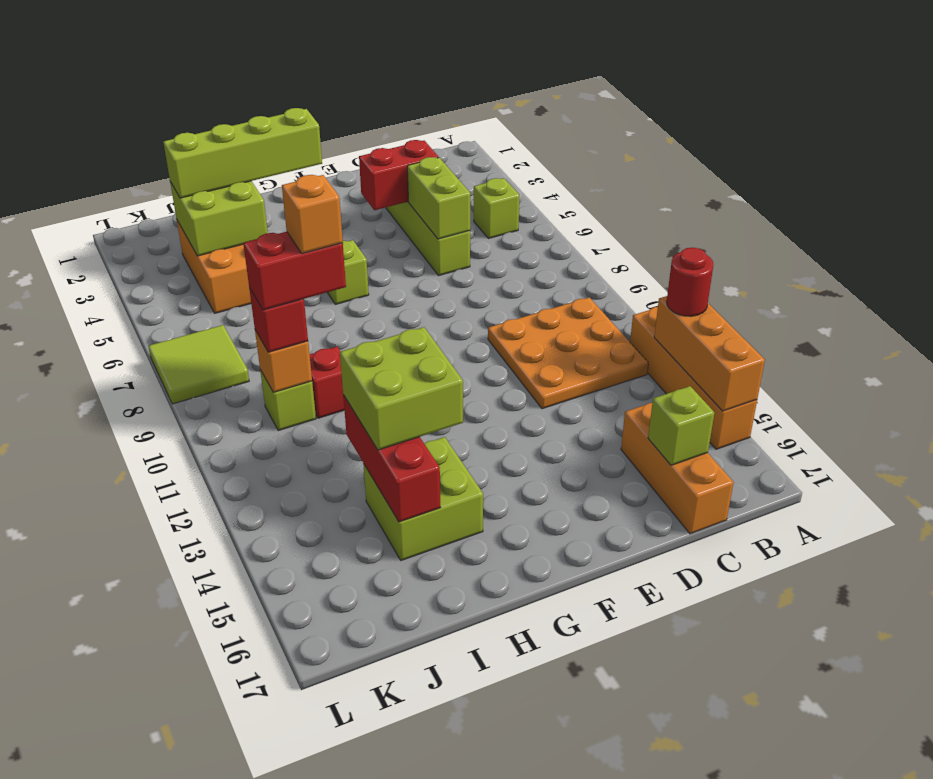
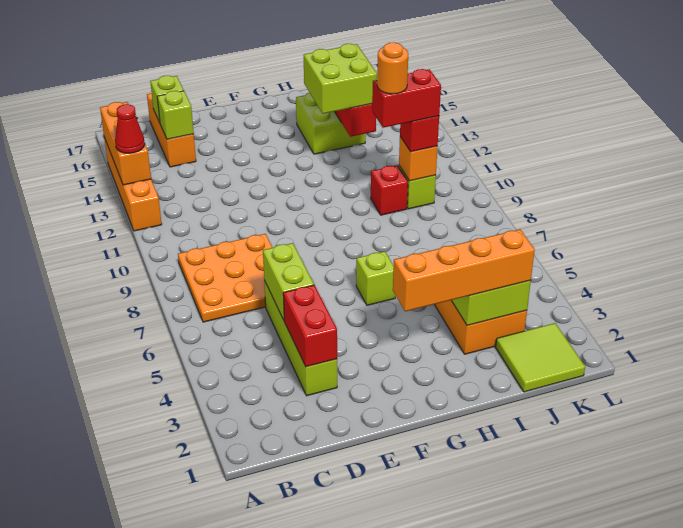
red round brick A13 level 3 -> red cone A13 level 3
lime brick B5 level 1 -> lime brick C15 level 2
orange plate B10:D12 level 1 -> orange plate B7:D9 level 1
red brick D4:E4 level 2 -> red brick D3:D4 level 2
lime brick G3:J3 level 3 -> orange brick G3:J3 level 3
orange brick I10 level 5 -> orange round brick I10 level 5
lime tile K7:L8 level 1 -> lime tile J1:K2 level 1

